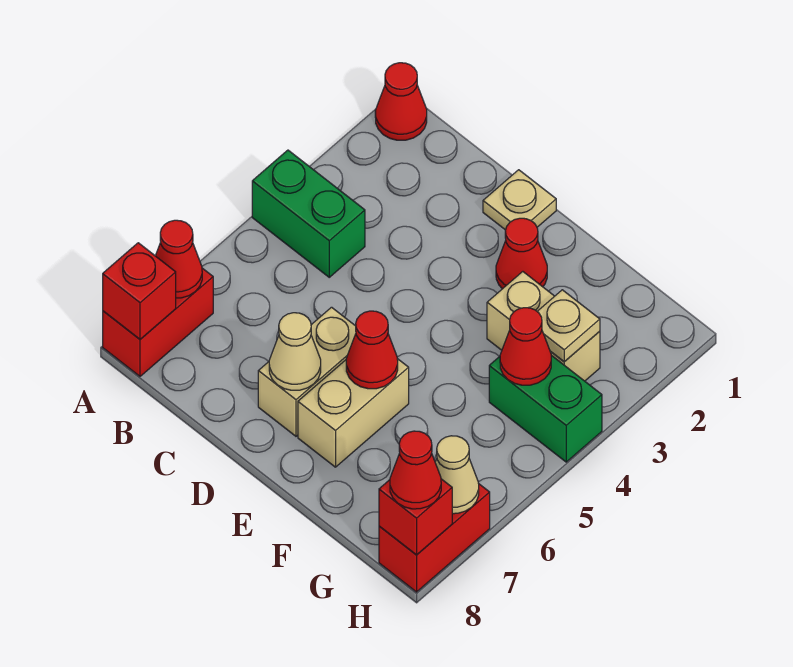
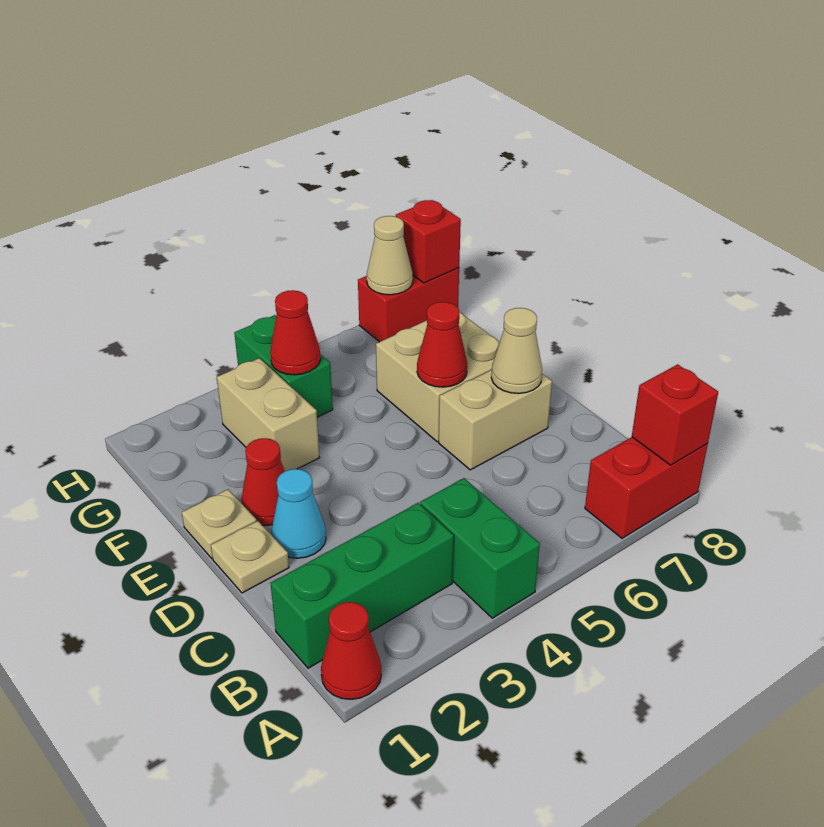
red cone A7 level 2 -> none
none -> green brick B1:B3 level 1
none -> cyan cone D2 level 1
tan brick E6:E7 level 1 -> tan brick E6:F7 level 1
tan plate G3 level 2 -> tan plate E1 level 1
red cone H8 level 3 -> none

